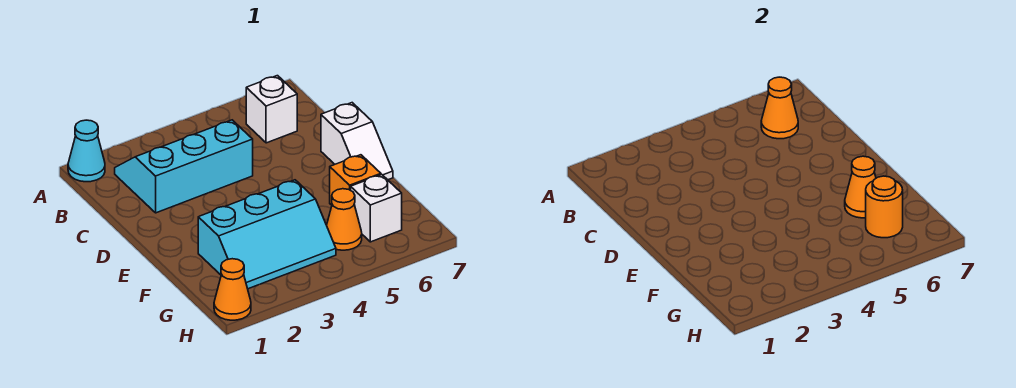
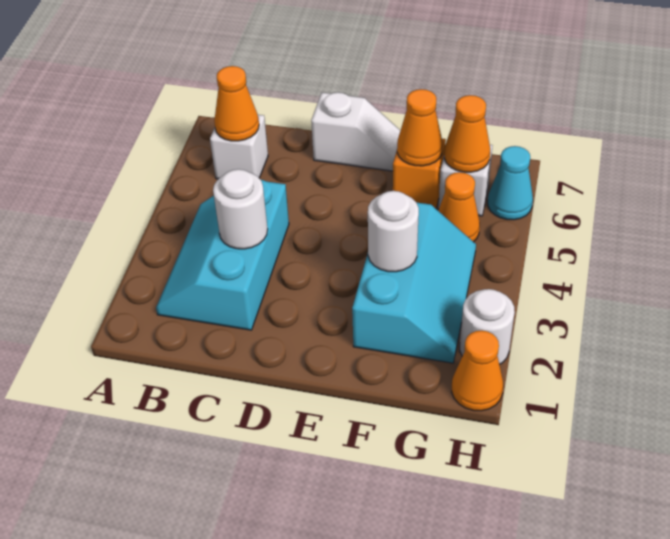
cyan cone A1 level 1 -> cyan cone H6 level 1
none -> white round brick C3 level 2
none -> white round brick F3 level 2
orange round brick G6 level 2 -> orange cone G6 level 2
none -> white round brick H2 level 1

